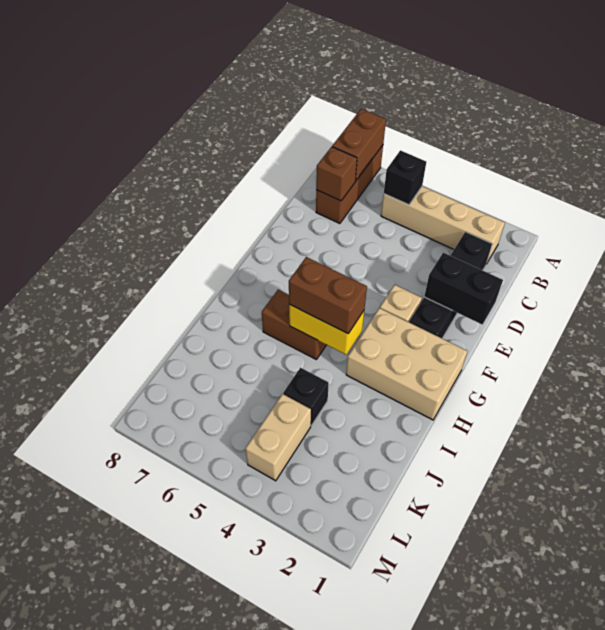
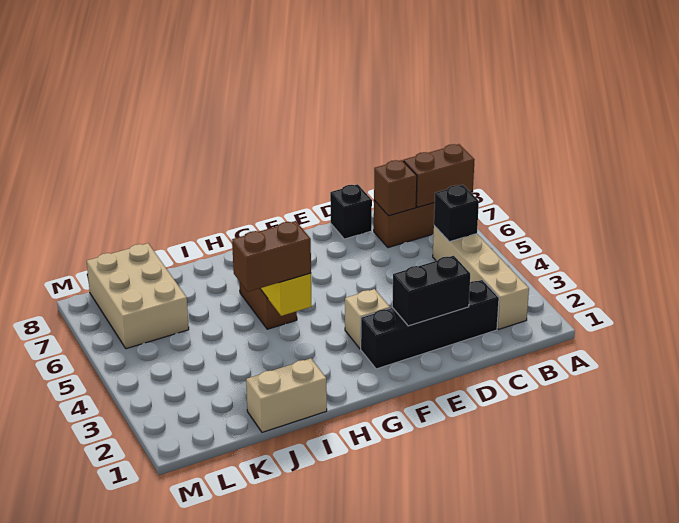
black brick E1:E2 level 2 -> black brick D2:E2 level 2
tan brick G1:H3 level 1 -> tan brick K6:L8 level 1
brown brick H4:H5 level 3 -> brown brick H4:I4 level 3
black brick J4 level 1 -> black brick D8 level 1
tan brick K4:L4 level 1 -> tan brick I1:J1 level 1

